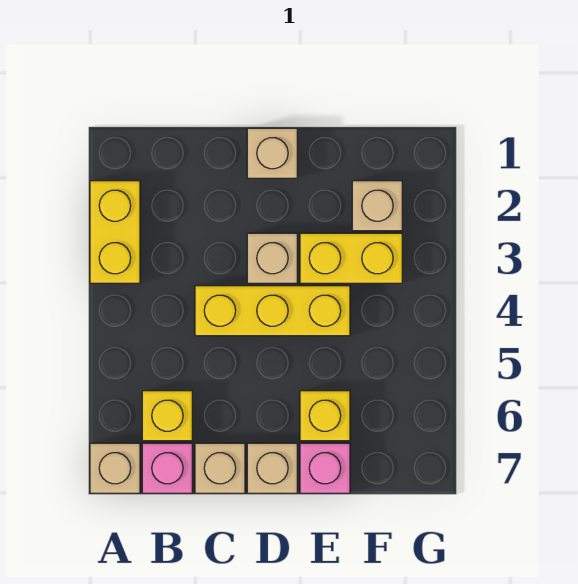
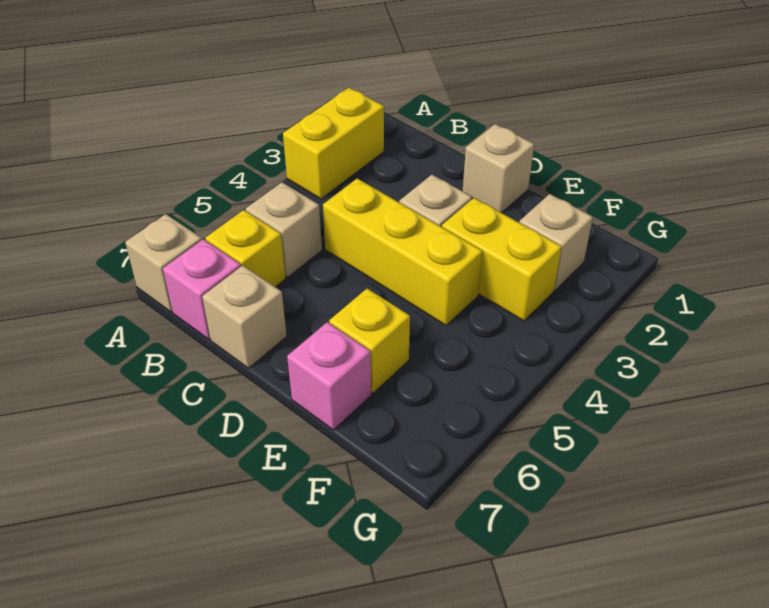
tan brick D7 level 1 -> tan brick B5 level 1

